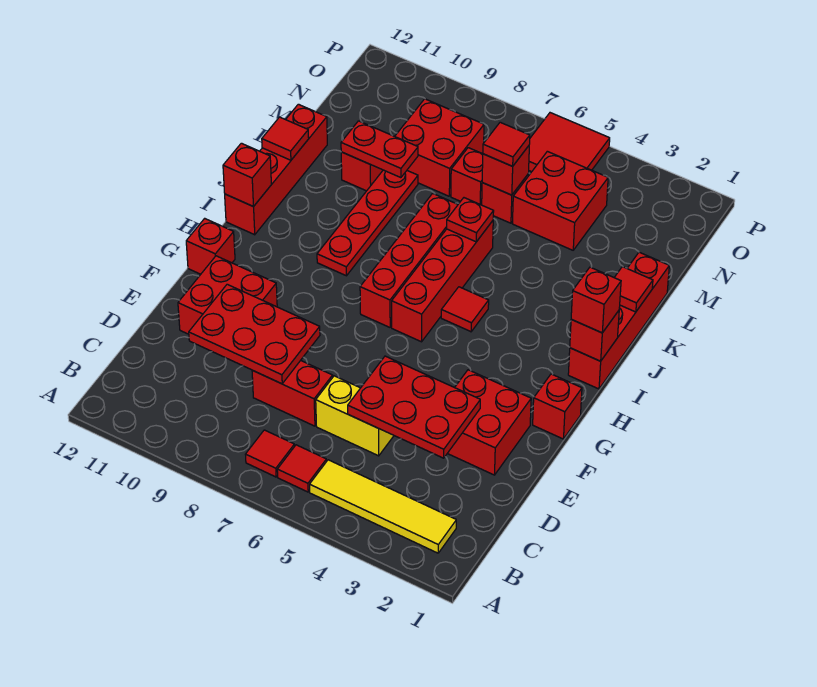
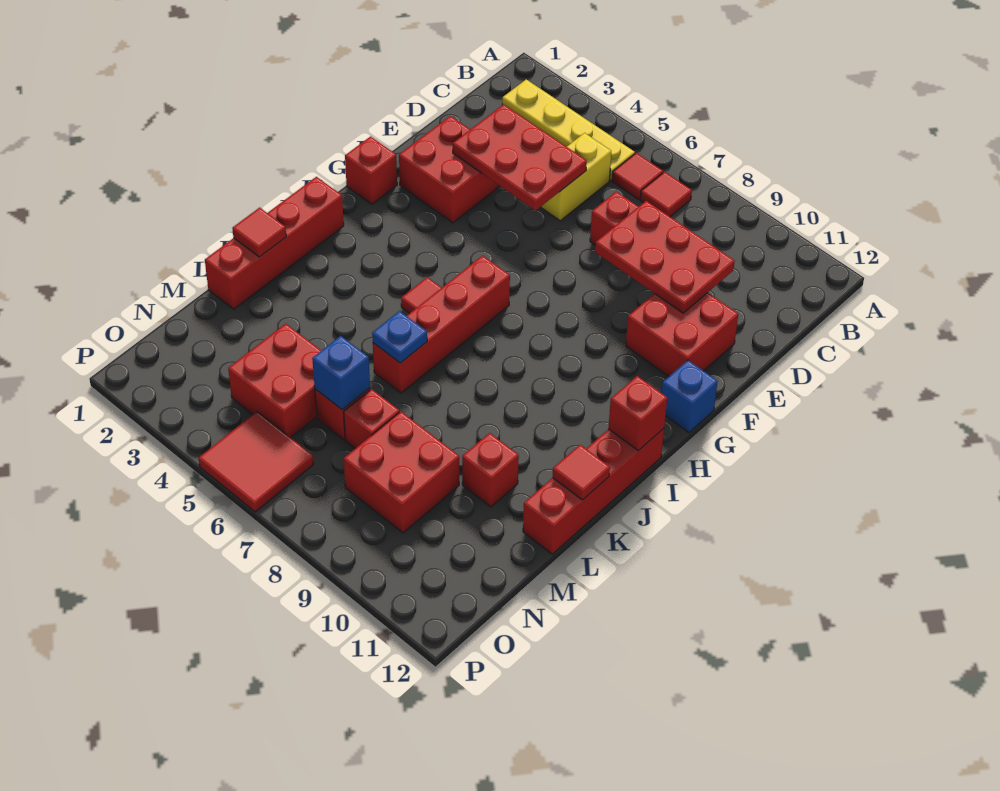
yellow tile B2:B5 level 1 -> yellow plate B2:B5 level 1
yellow brick D5:D6 level 1 -> yellow brick C5:D5 level 1
red brick G12 level 1 -> blue brick G12 level 1
red brick H7:K7 level 1 -> none
red brick I1 level 2 -> none
red brick I1 level 3 -> none
red plate I9:L9 level 1 -> none
red plate K6 level 2 -> blue plate K6 level 2
red plate L9:L10 level 2 -> none
red brick M6 level 2 -> blue brick M6 level 2
red tile M6 level 3 -> none

